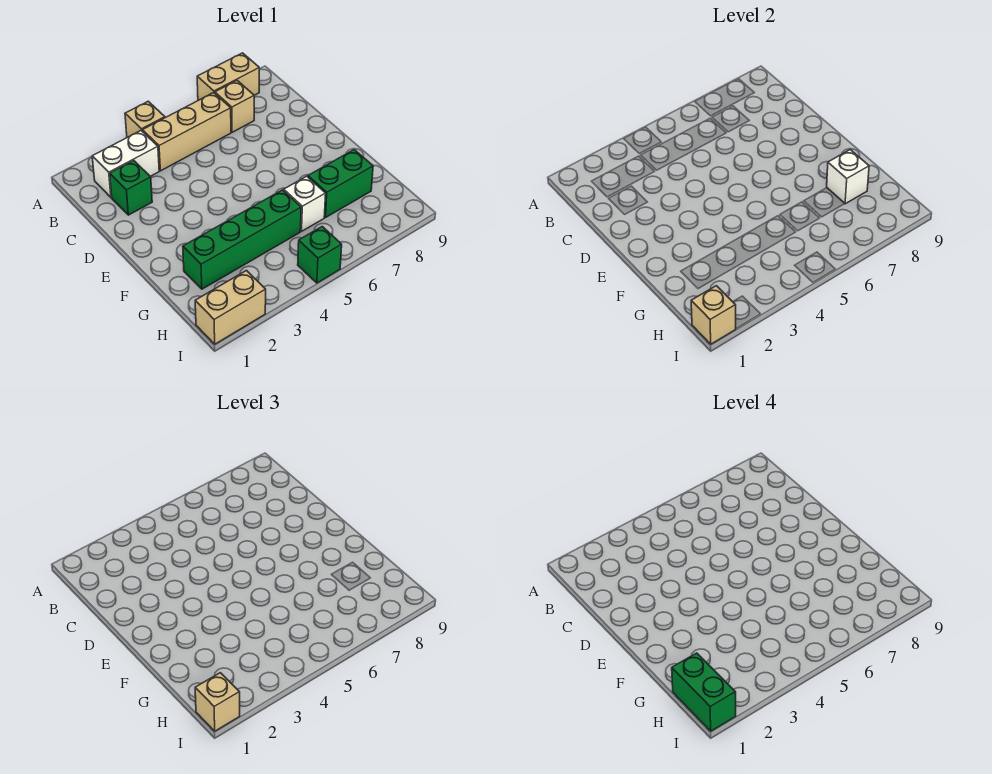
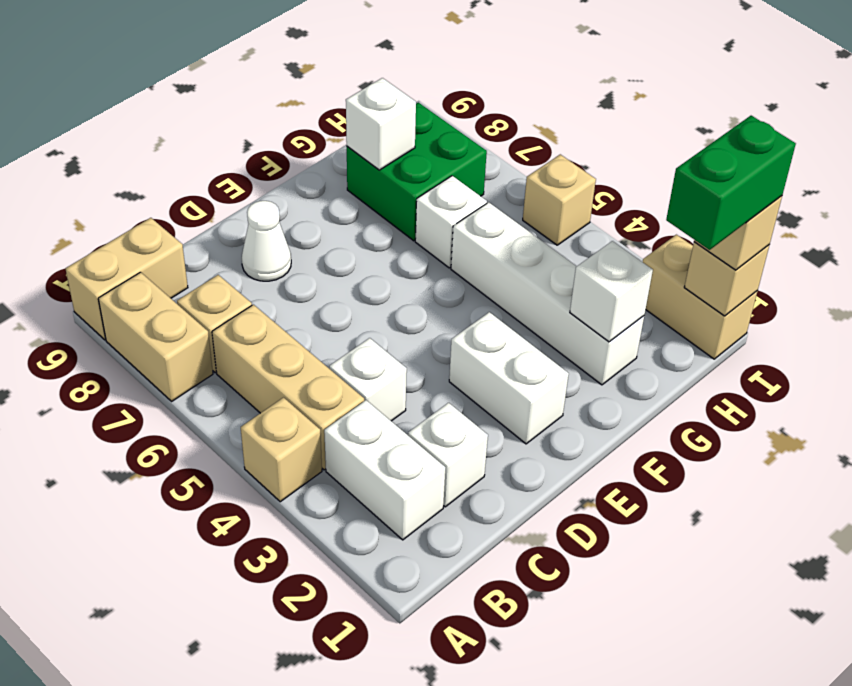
none -> tan brick A9:B9 level 1
green brick C2 level 1 -> white brick C2 level 1
none -> white brick C4 level 1
none -> white cone D8 level 1
none -> white brick E2:E3 level 1
green brick G2:G5 level 1 -> white brick G2:G5 level 1
none -> white brick G2 level 2
green brick G7:G8 level 1 -> green brick G7:H8 level 1
green brick I5 level 1 -> tan brick I5 level 1

